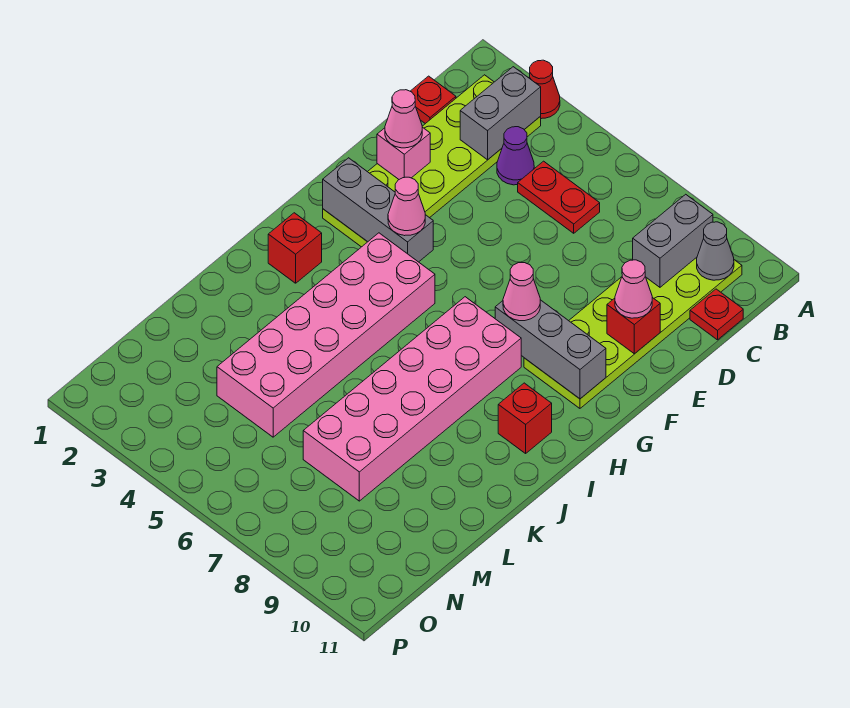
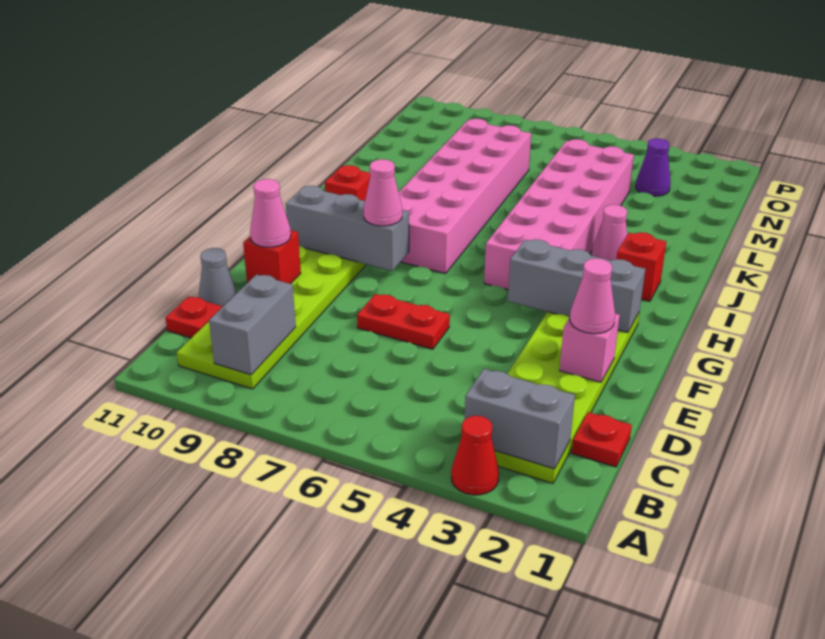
grey brick B3:C3 level 2 -> grey brick B2:B3 level 2
grey cone B10 level 2 -> grey cone D11 level 1
purple cone C4 level 1 -> purple cone N3 level 1
red plate C5:C6 level 1 -> red plate E6:E7 level 1
pink cone G4 level 3 -> pink cone J3 level 1

